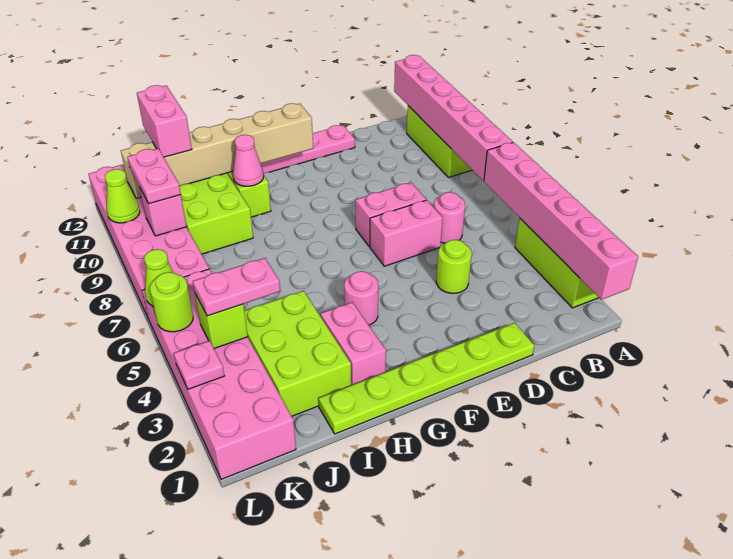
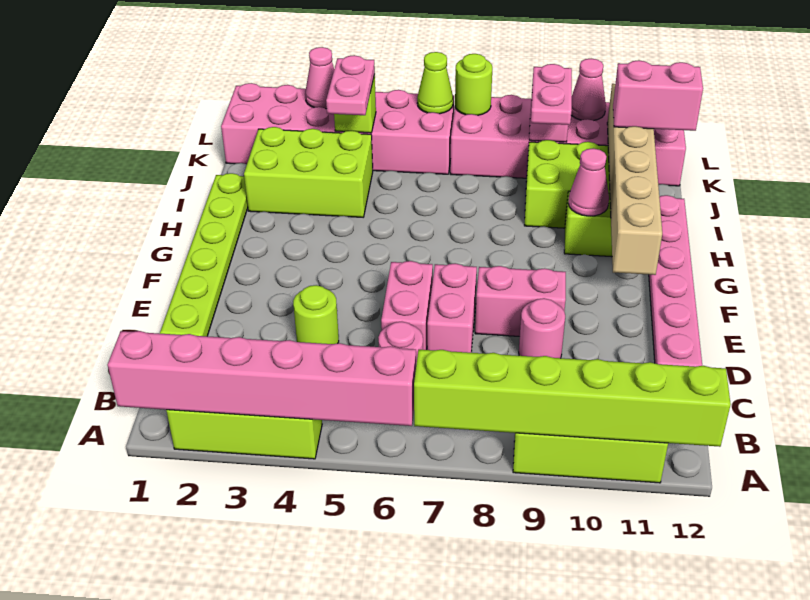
pink brick A7:A12 level 2 -> lime brick A7:A12 level 2
pink round brick G4 level 1 -> pink round brick D9 level 1
pink brick H2:H3 level 1 -> pink brick E8:E9 level 1
pink plate K9:K10 level 3 -> pink plate J9:K9 level 3
pink plate L3 level 2 -> pink cone L3 level 2
lime round brick L5 level 2 -> lime round brick L7 level 2
lime cone L10 level 2 -> pink cone L10 level 2

